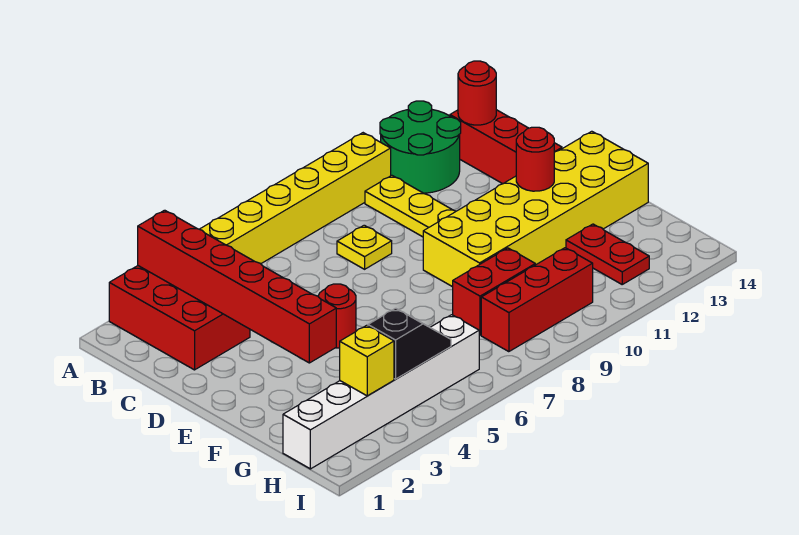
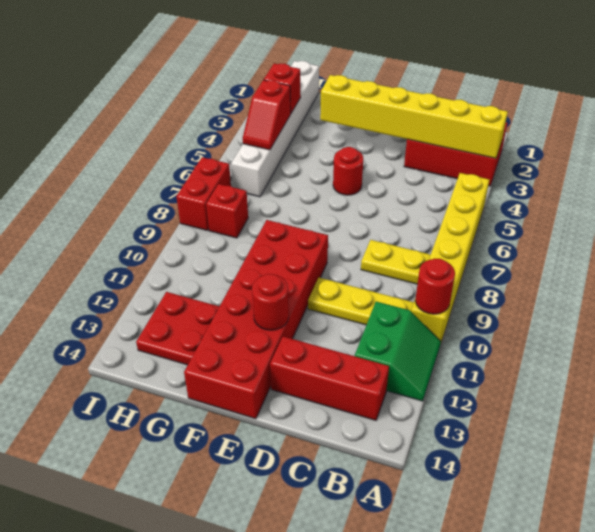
red brick A3:F3 level 2 -> yellow brick A3:F3 level 2
green round brick A11:B12 level 1 -> green slope A11:B12 level 1 top B
red round brick B13 level 2 -> red round brick A10 level 2
yellow plate C8 level 1 -> yellow plate B8:C8 level 1
yellow brick E9:F14 level 1 -> red brick E9:F14 level 1
red brick G8:G9 level 1 -> red brick I7:I8 level 1
red plate G12:H12 level 1 -> red plate G12:H13 level 1
yellow brick H3 level 2 -> red brick H3 level 2
black slope H4:H5 level 2 top 4 -> red slope H4:H5 level 2 top 4
red brick H8:H10 level 1 -> red brick H8 level 1

